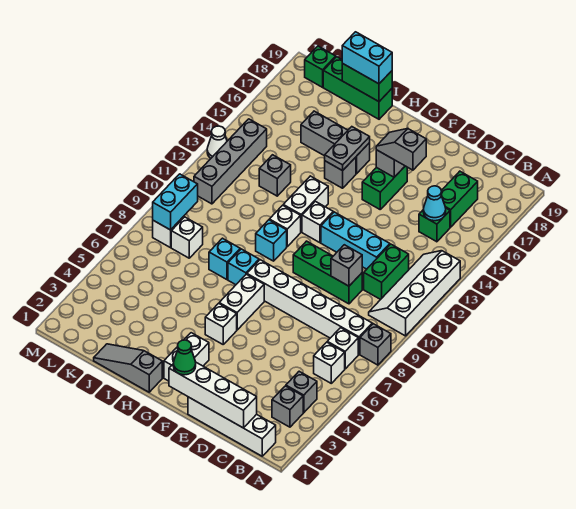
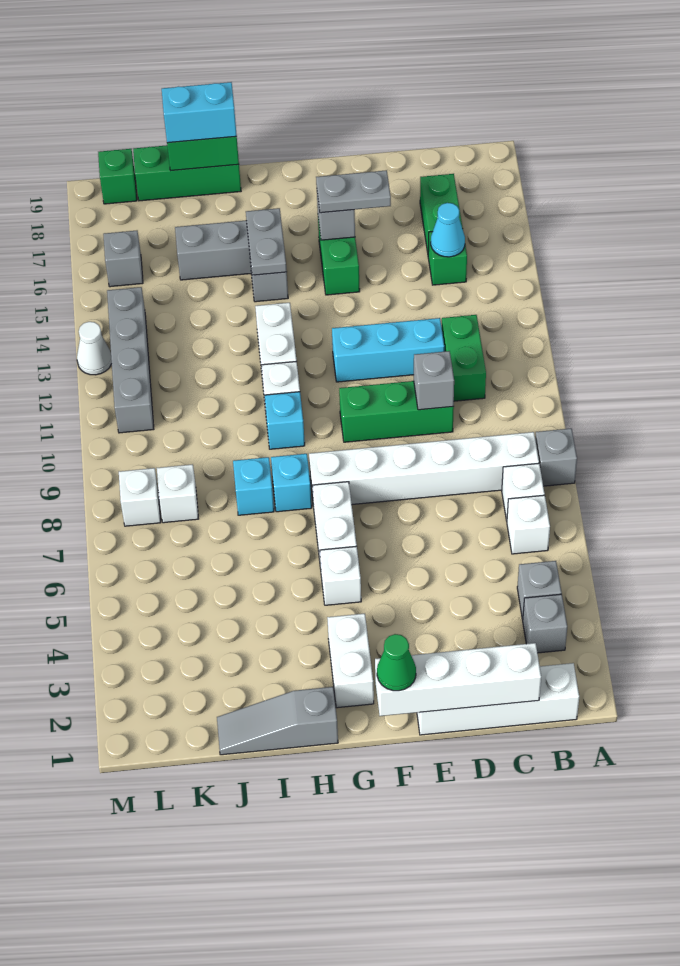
white slope A10:B13 level 1 top A -> none
grey slope E16:F16 level 3 top E -> grey plate E16:F16 level 3
white brick G12 level 1 -> none
grey brick J13 level 1 -> grey brick L16 level 1
cyan brick L8:L9 level 2 -> none

